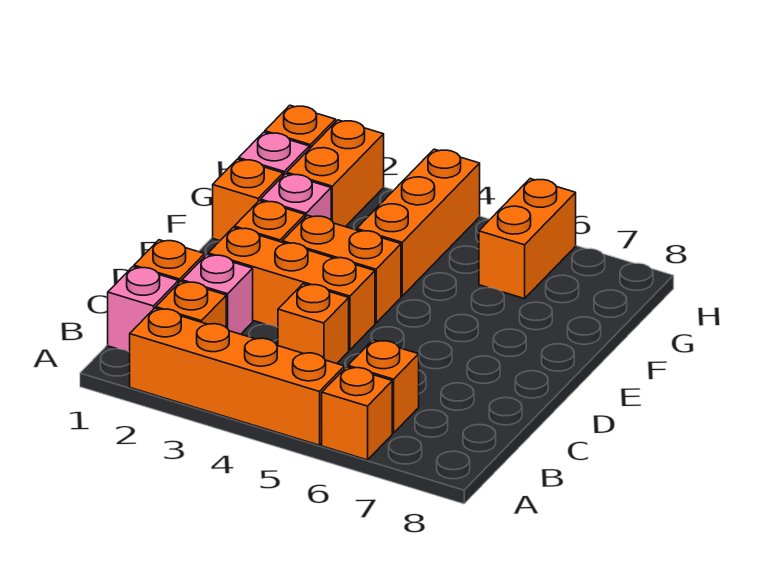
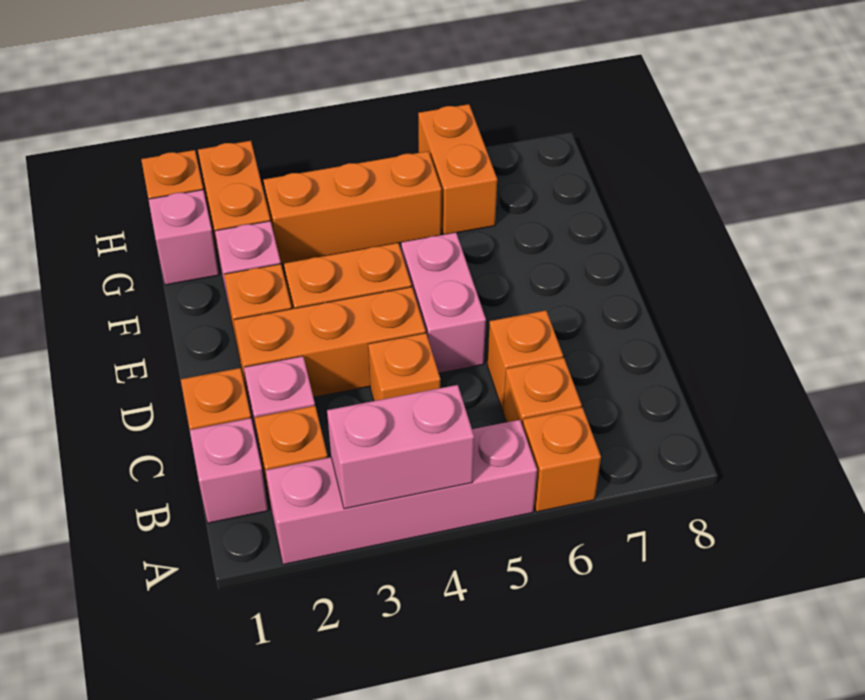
orange brick A2:A5 level 1 -> pink brick A2:A5 level 1
none -> pink brick A3:A4 level 2
none -> pink brick D5:E5 level 1
orange brick F1 level 1 -> orange brick C6 level 1
orange brick F4:H4 level 1 -> orange brick G3:G5 level 1

